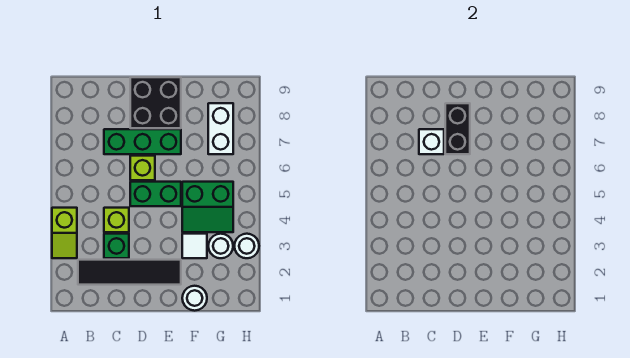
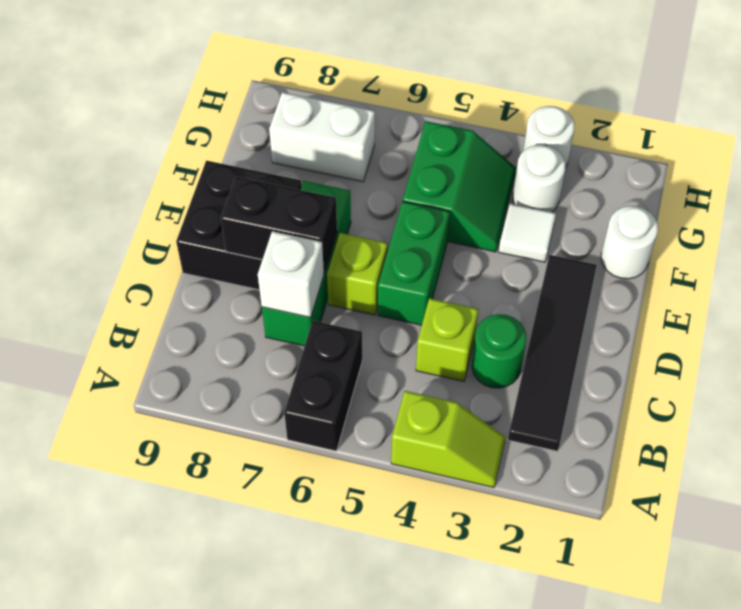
none -> black brick A6:B6 level 1
green brick C3 level 1 -> green round brick C3 level 1

